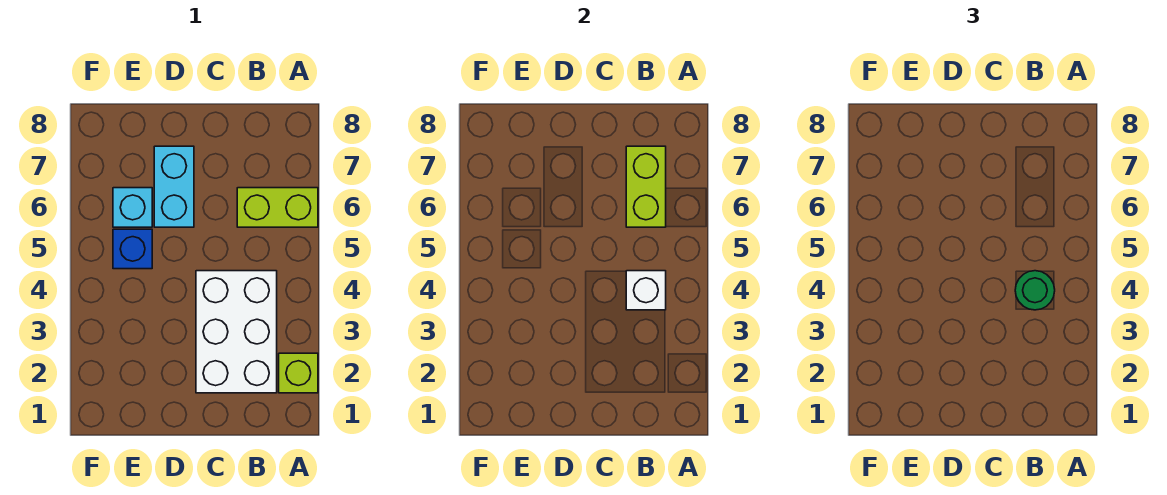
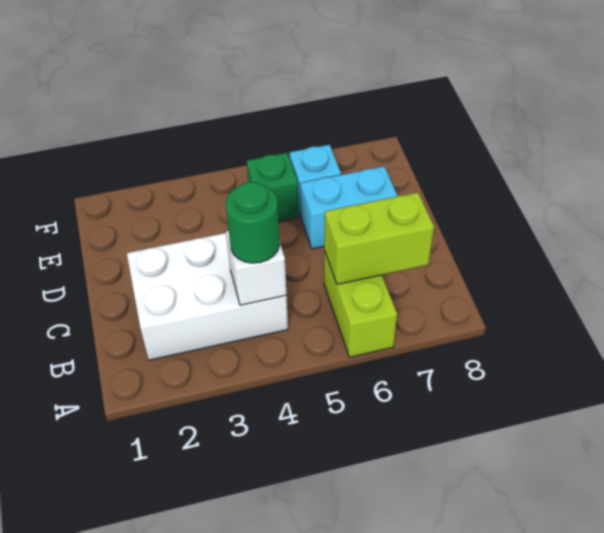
lime brick A2 level 1 -> none
blue brick E5 level 1 -> green brick E5 level 1

